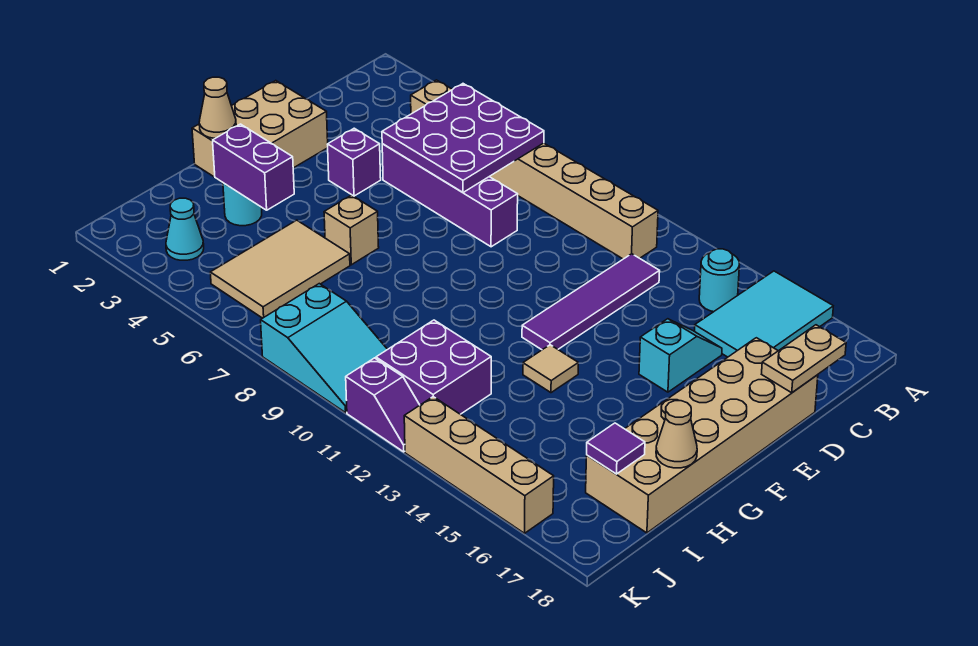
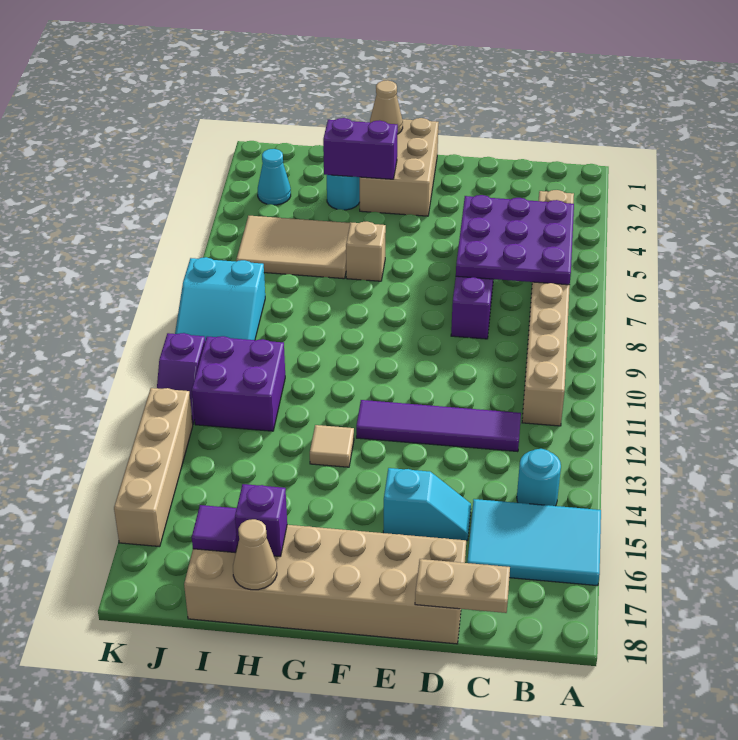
tan brick E1:G2 level 1 -> tan brick F1:G3 level 1
purple brick E4 level 1 -> purple brick H17 level 2
purple brick H3:H4 level 2 -> purple brick G3:H3 level 2

